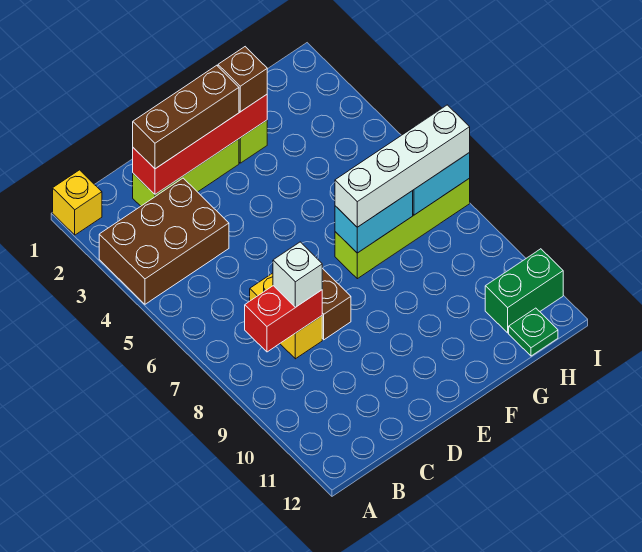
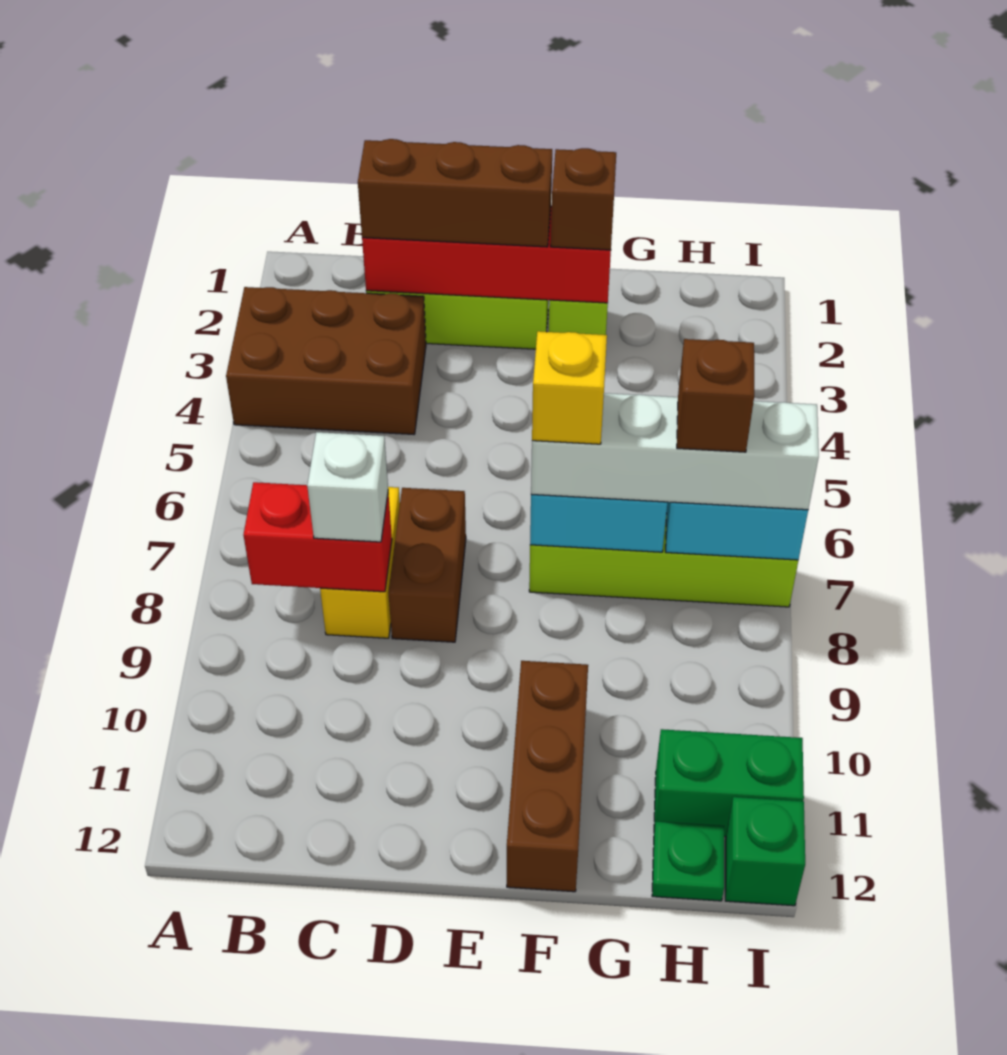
yellow brick A1 level 1 -> yellow brick F7 level 4
none -> brown brick F10:F12 level 1
none -> brown brick H7 level 4
none -> green brick I12 level 1

